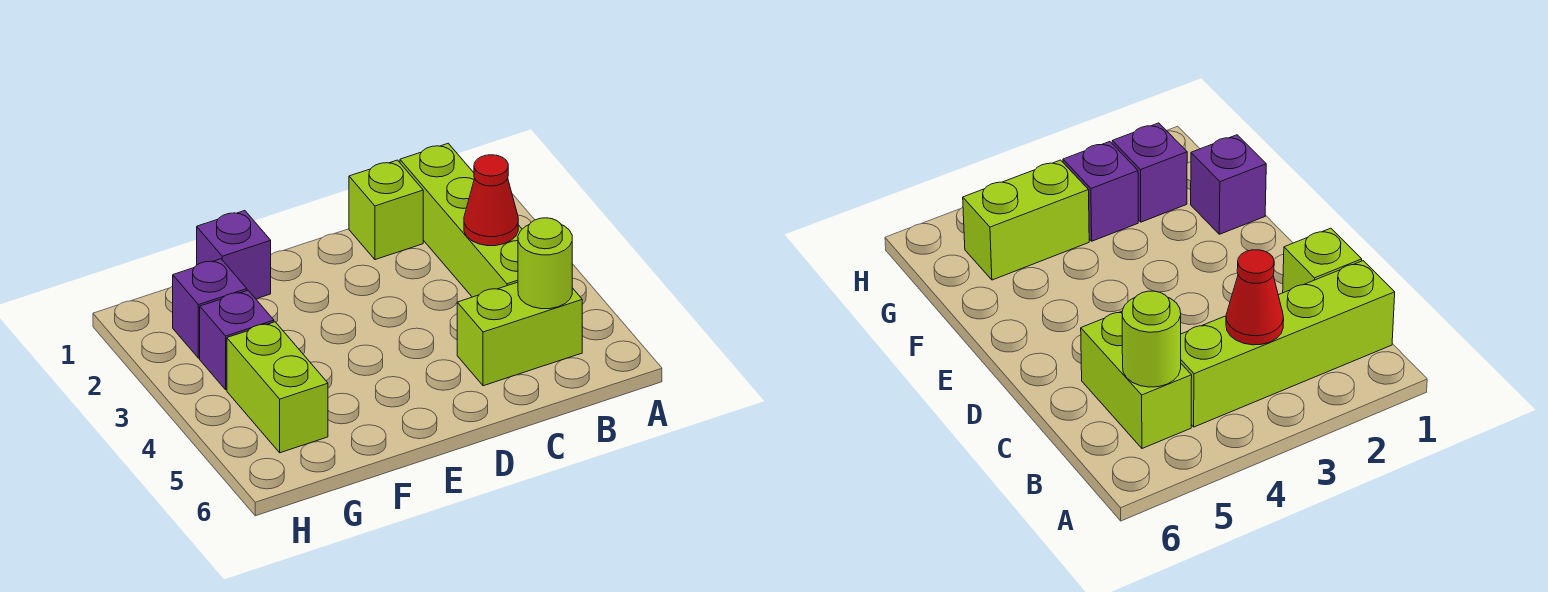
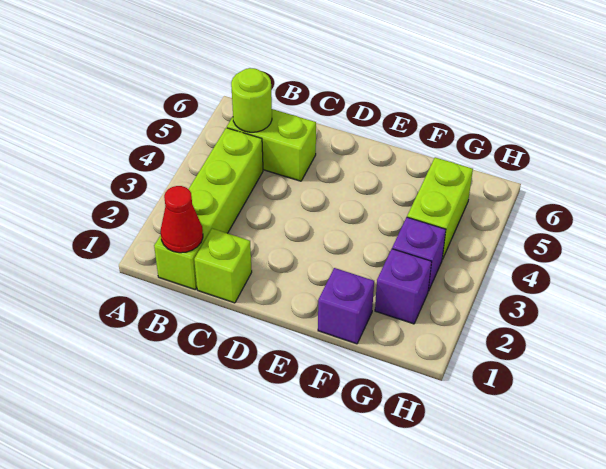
red cone B3 level 2 -> red cone B1 level 2

